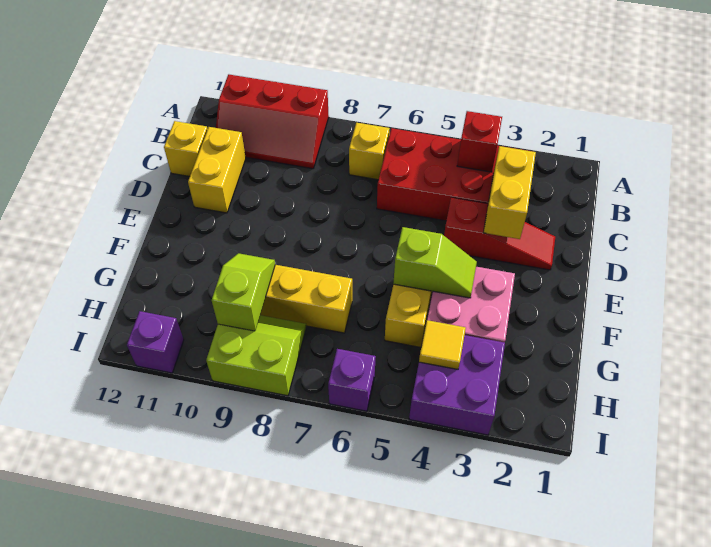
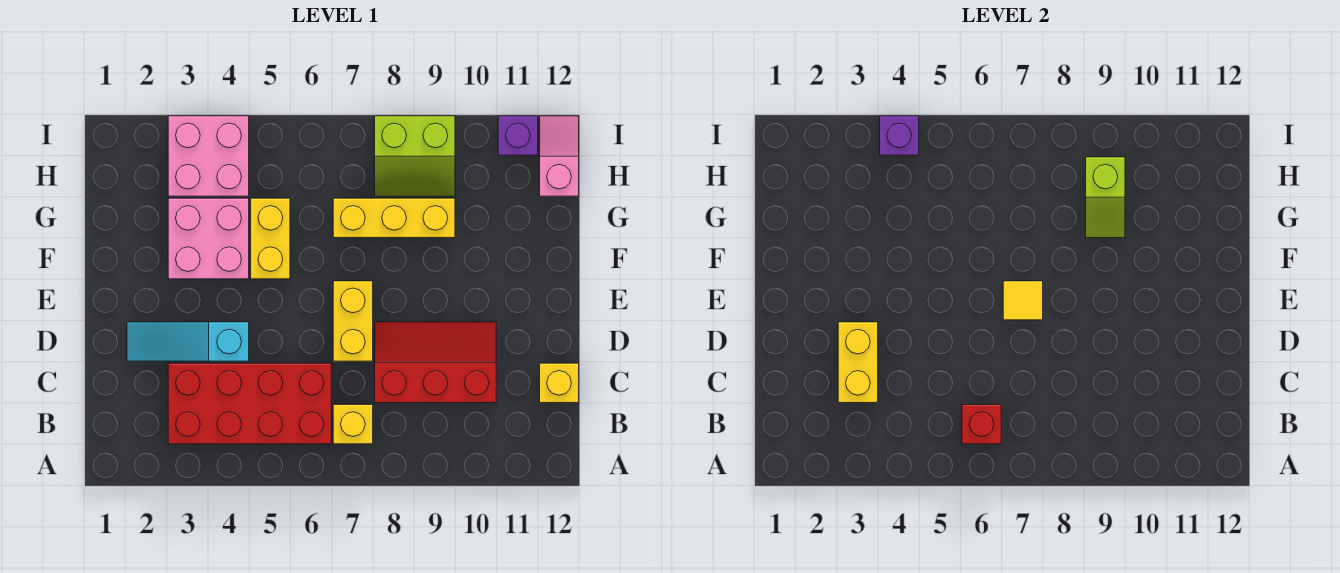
red slope A9:B11 level 1 top A -> red slope C8:D10 level 1 top C
red brick B4 level 2 -> red brick B6 level 2
yellow brick C11:D11 level 1 -> yellow brick D7:E7 level 1
red slope D2:D4 level 1 top 4 -> cyan slope D2:D4 level 1 top 4
lime slope F4:F5 level 2 top 5 -> none
purple brick H3:I4 level 1 -> pink brick H3:I4 level 1
yellow tile H4 level 2 -> yellow tile E7 level 2
none -> pink slope H12:I12 level 1 top H
purple brick I6 level 1 -> purple brick I4 level 2

